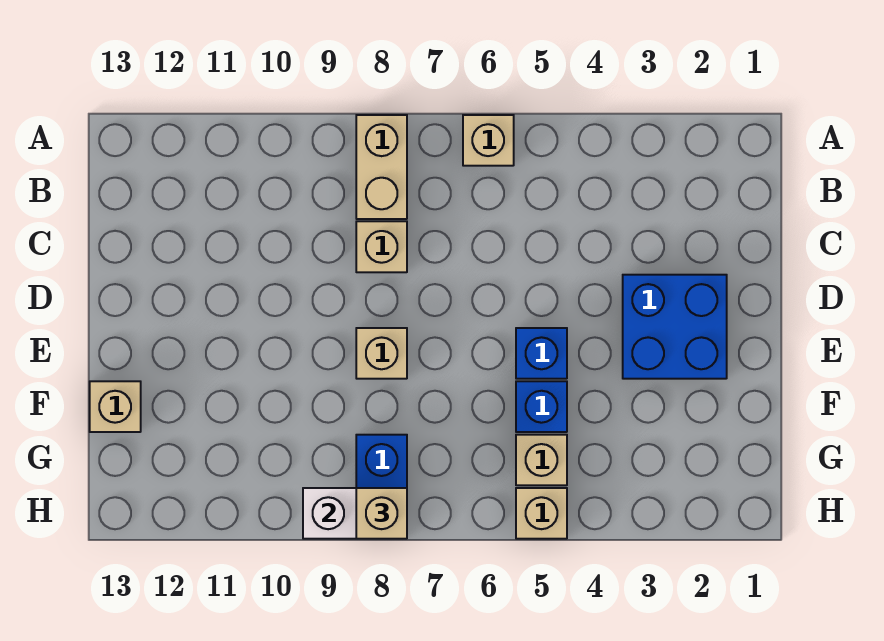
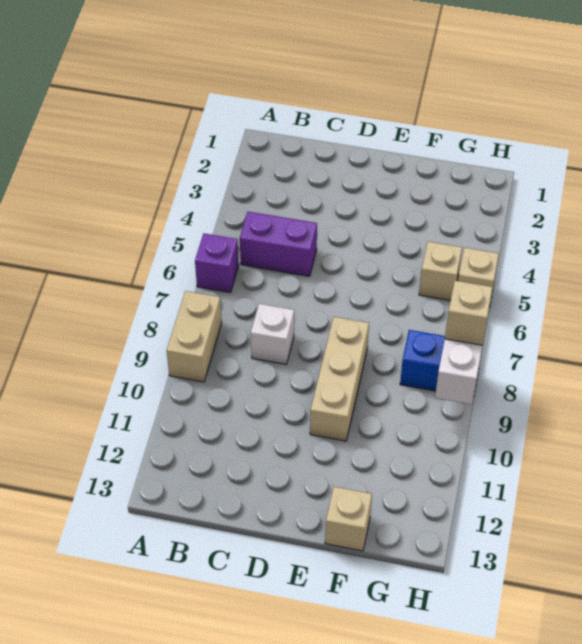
tan brick A6 level 1 -> purple brick A6 level 1
tan brick A8:B8 level 1 -> tan brick A8:A9 level 1
none -> purple brick B5:C5 level 1
tan brick C8 level 1 -> white brick C8 level 1
blue brick D2:E3 level 1 -> none
blue brick E5 level 1 -> none
tan brick E8 level 1 -> tan brick E8:E10 level 1
blue brick F5 level 1 -> none

